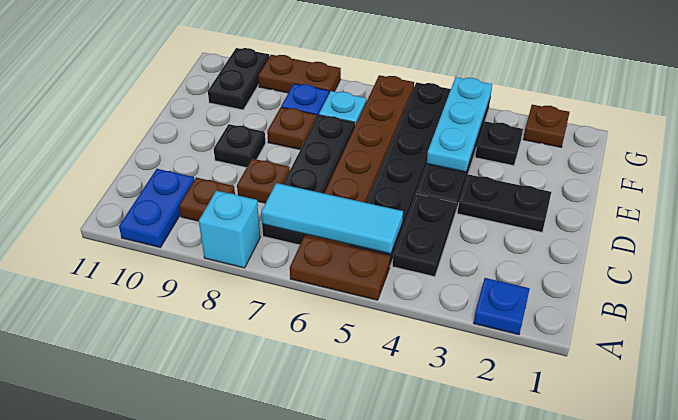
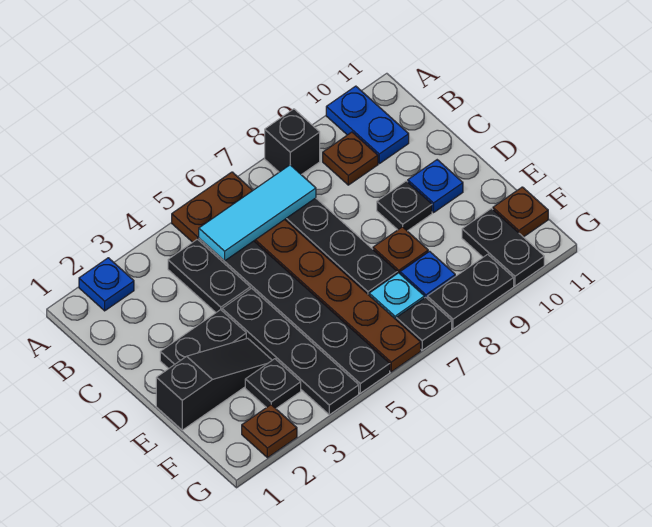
cyan brick A8 level 1 -> black brick A8 level 1
brown plate C8 level 1 -> brown plate F11 level 1
none -> blue plate D10 level 1
none -> black slope E1:E3 level 1 top 1
cyan plate E4:G4 level 2 -> none
none -> black plate G7 level 1
brown plate G8:G9 level 1 -> black plate G8:G9 level 1

